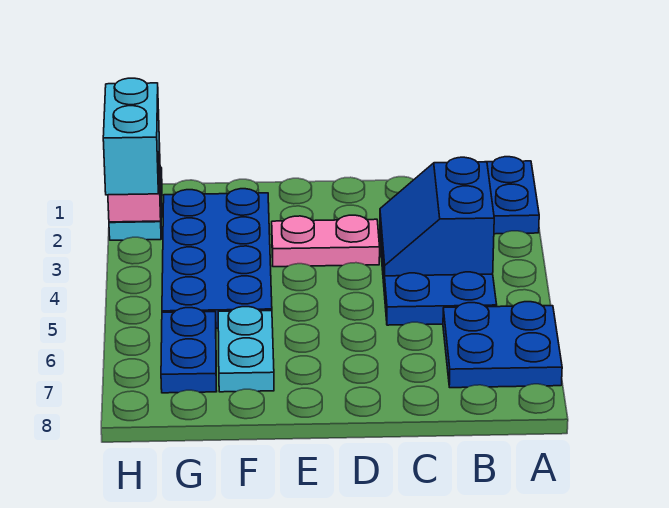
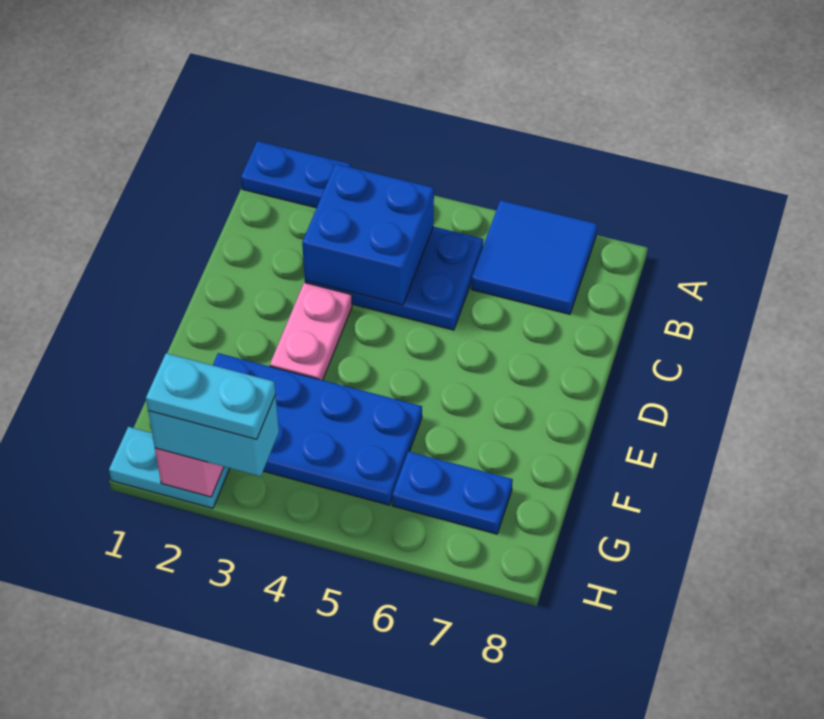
blue plate A6:B7 level 1 -> blue tile A6:B7 level 1
blue slope B3:C4 level 2 top B -> blue brick B3:C4 level 2
cyan plate F6:F7 level 1 -> cyan plate H2:H3 level 4

